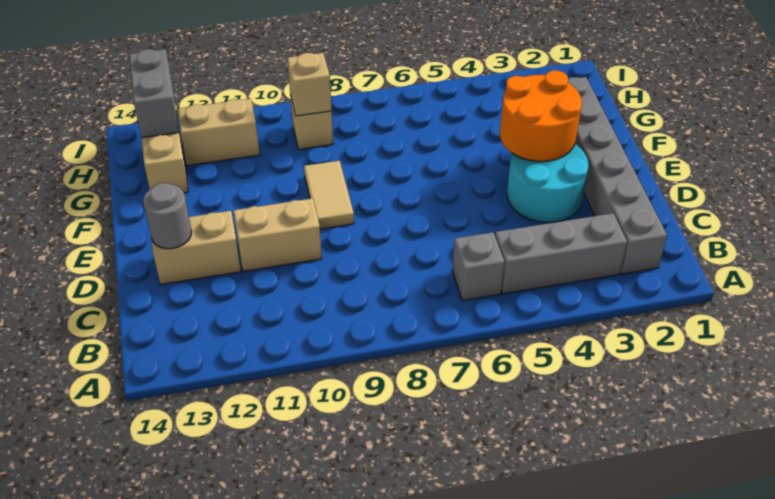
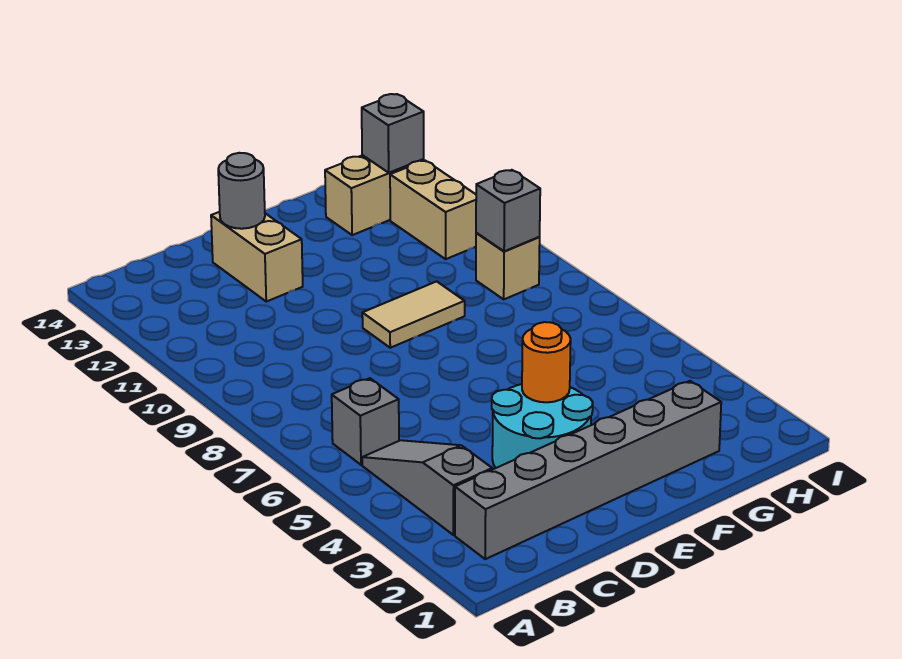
grey brick B3:B5 level 1 -> grey slope B3:B5 level 1 top 3
tan brick D10:D11 level 1 -> none
orange round brick E3:F4 level 2 -> orange round brick E4 level 2
tan brick H9 level 2 -> grey brick H9 level 2
grey brick H13:I13 level 2 -> grey brick H13 level 2

